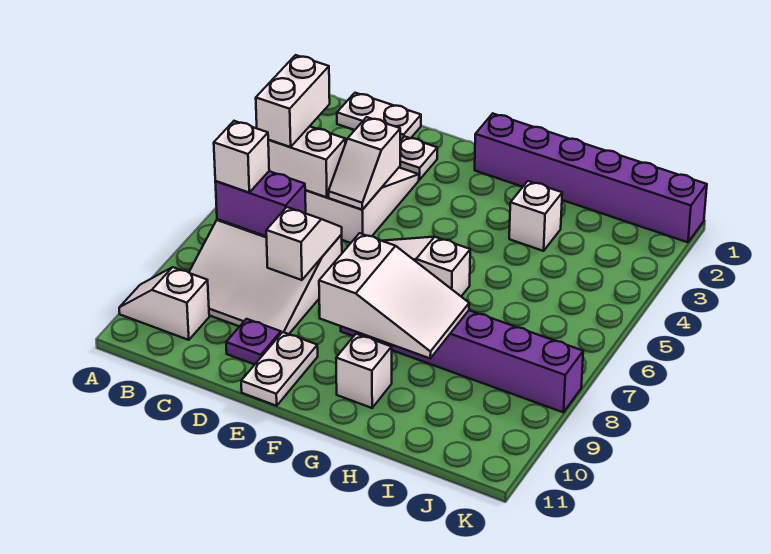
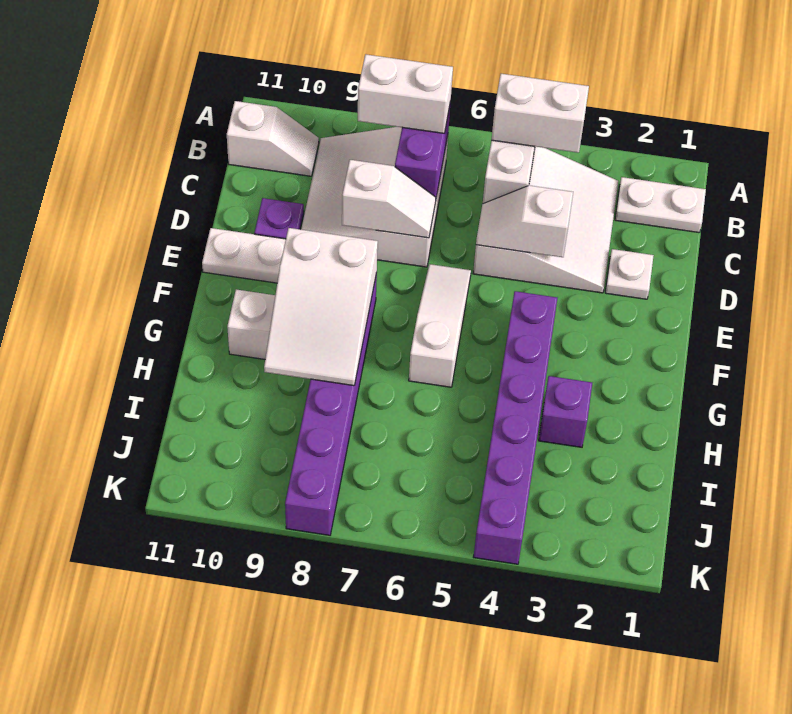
white slope A10:B10 level 1 top B -> white slope B10:B11 level 1 top 11
white plate B1:C1 level 1 -> white plate B1:B2 level 1
white brick B7 level 3 -> white brick B7:B8 level 3
purple brick F1:K1 level 1 -> purple brick F4:K4 level 1
white brick H3 level 1 -> purple brick H3 level 1

